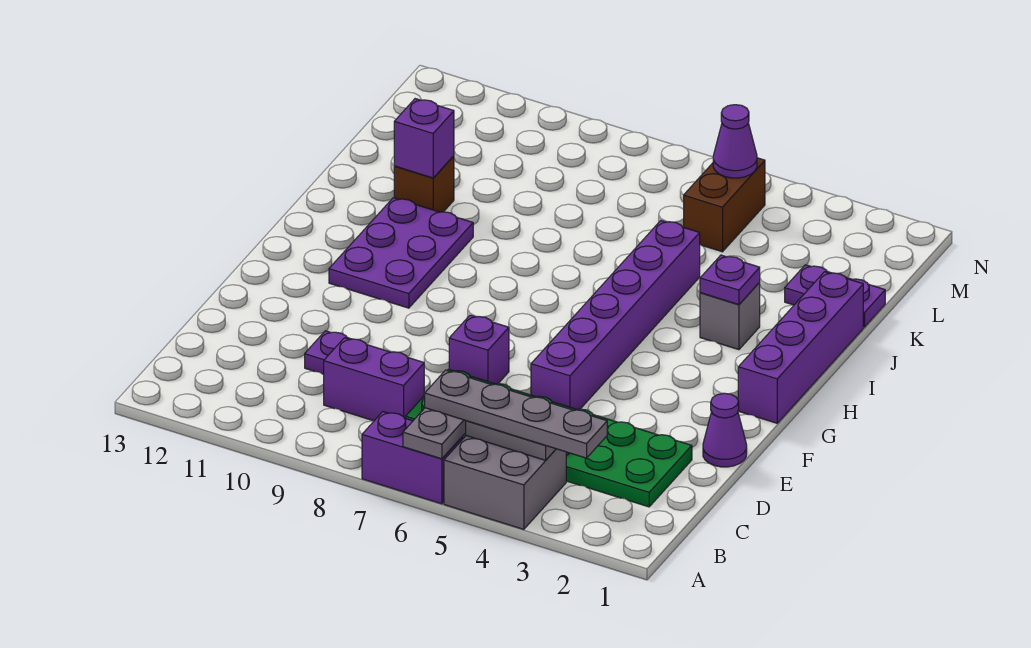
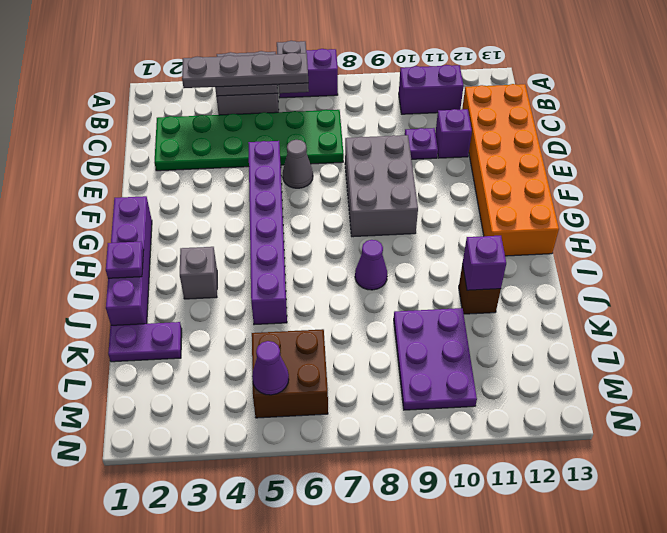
purple brick C8:C9 level 1 -> purple brick B10:B11 level 1
none -> orange brick C12:H13 level 1
purple cone E1 level 1 -> purple cone I8 level 1
none -> grey cone E6 level 1
purple brick E7 level 1 -> purple brick D11 level 1
none -> grey brick E8:G9 level 1
purple plate G10:I11 level 1 -> purple plate K9:M10 level 1
purple plate I3 level 2 -> purple plate I1 level 2
brown brick L5:M5 level 1 -> brown brick L5:M6 level 1

